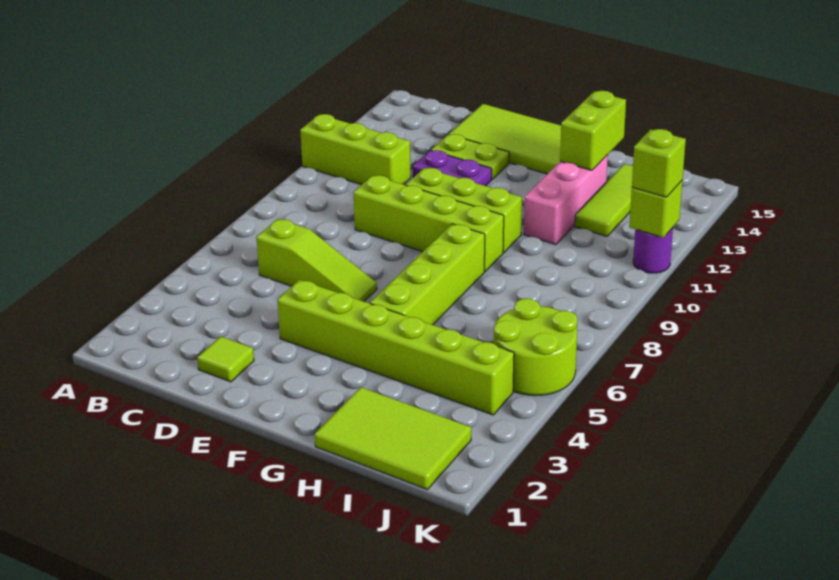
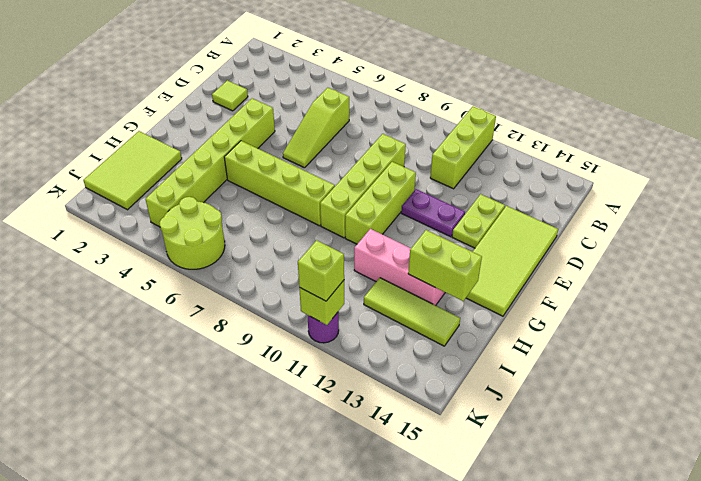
purple plate D12:E12 level 1 -> purple plate E11:E12 level 1

